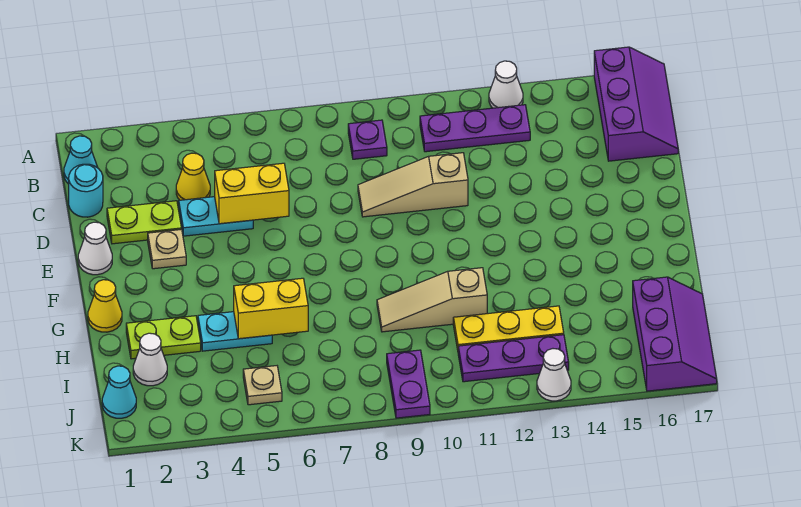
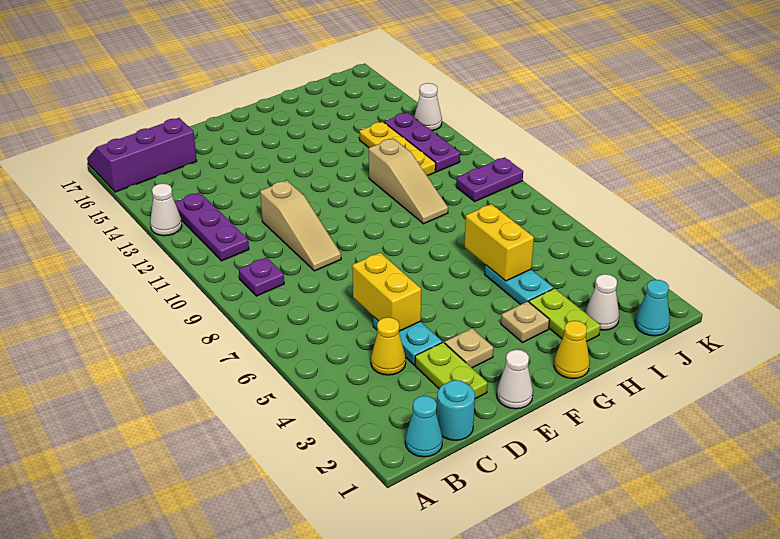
purple slope I16:K17 level 1 top 16 -> none
tan plate J5 level 1 -> tan plate G3 level 1

